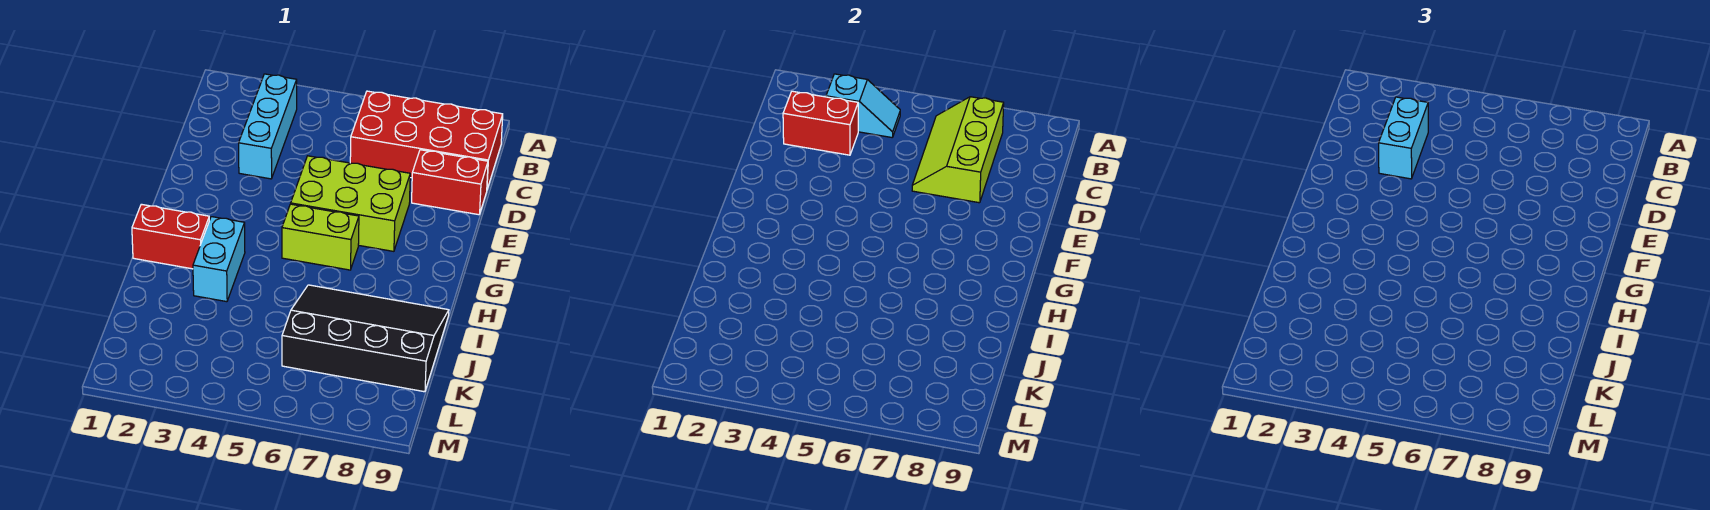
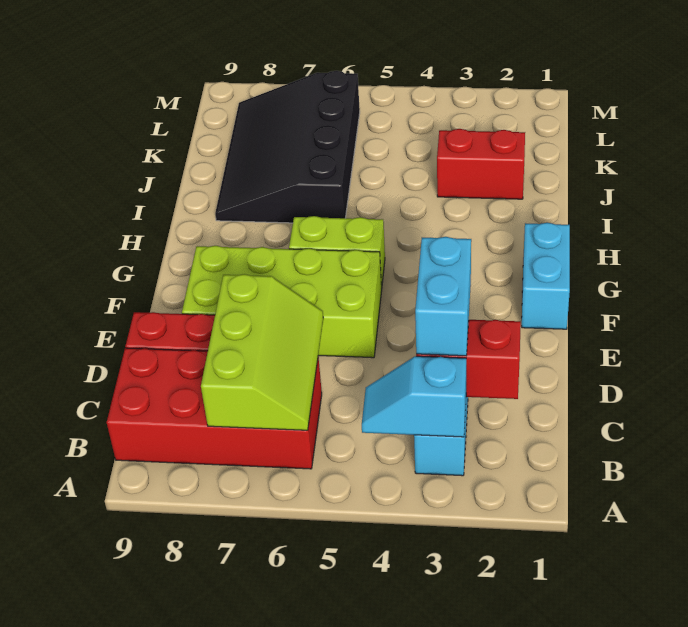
lime brick E5:F7 level 1 -> lime brick E5:F8 level 1
red brick H1:H2 level 1 -> red brick J2:J3 level 1
cyan brick H3:I3 level 1 -> cyan brick F1:G1 level 1
black slope I6:K9 level 1 top K -> black slope I6:L8 level 1 top 6

